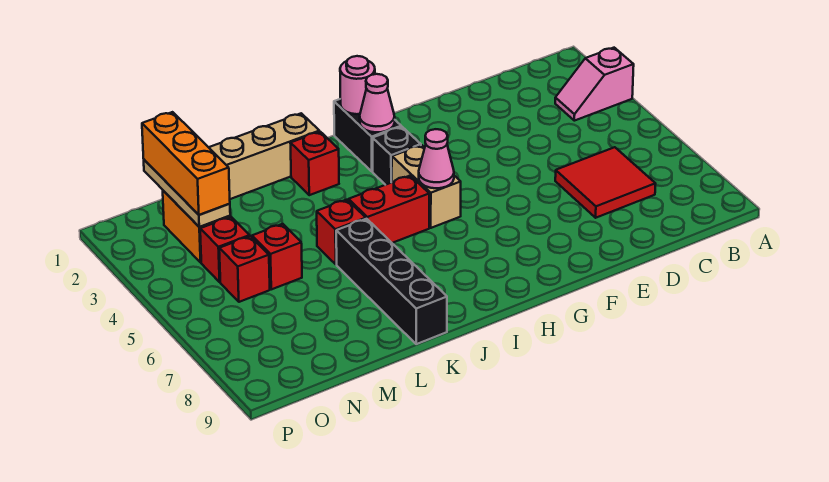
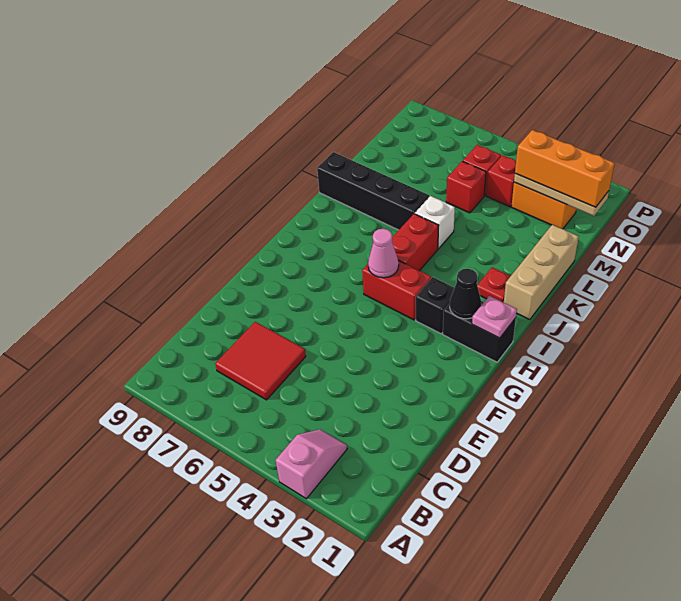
pink round brick H1 level 2 -> pink plate H1 level 2
pink cone H2 level 2 -> black cone H2 level 2
tan brick H4:H5 level 1 -> red brick H4:H5 level 1
red brick J2 level 1 -> red plate J2 level 1
red brick K5 level 1 -> white brick K5 level 1

